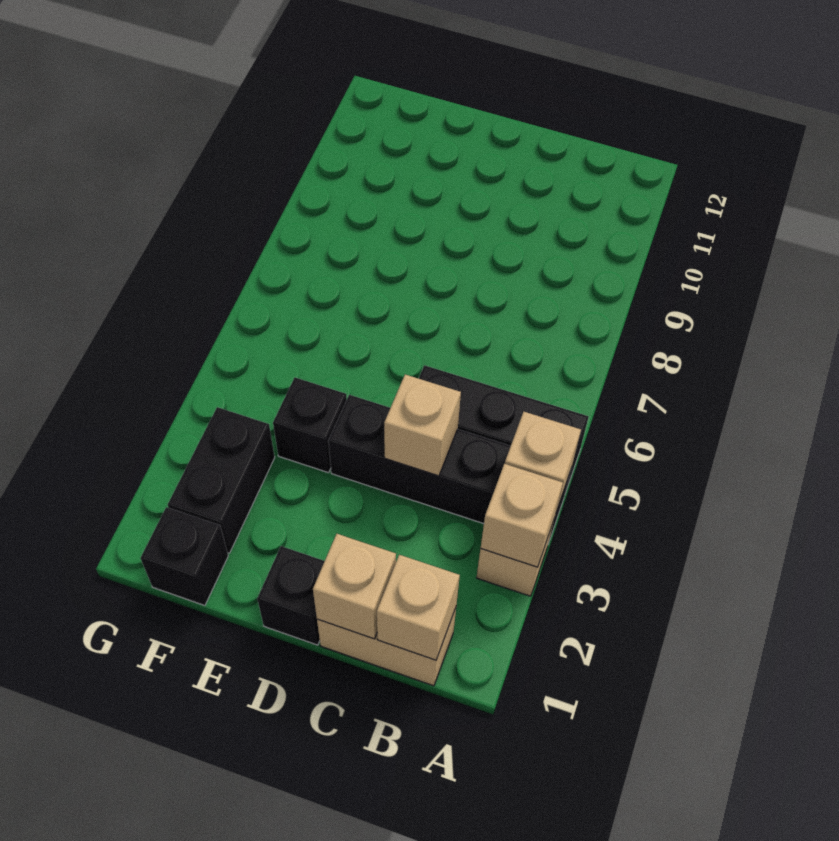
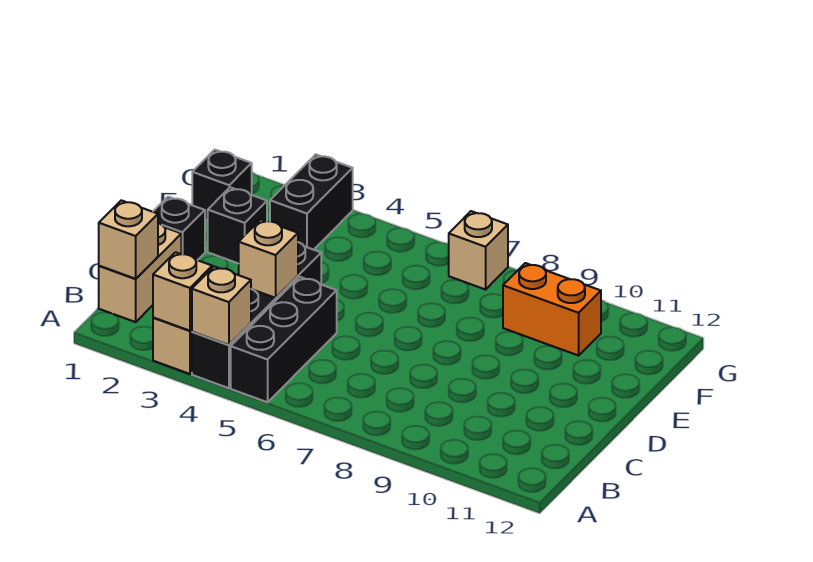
tan brick C1 level 2 -> tan brick G7 level 1
black brick E4 level 1 -> black brick E2 level 1
black brick F2:F3 level 1 -> black brick F3:G3 level 1
none -> orange brick F9:F10 level 1

